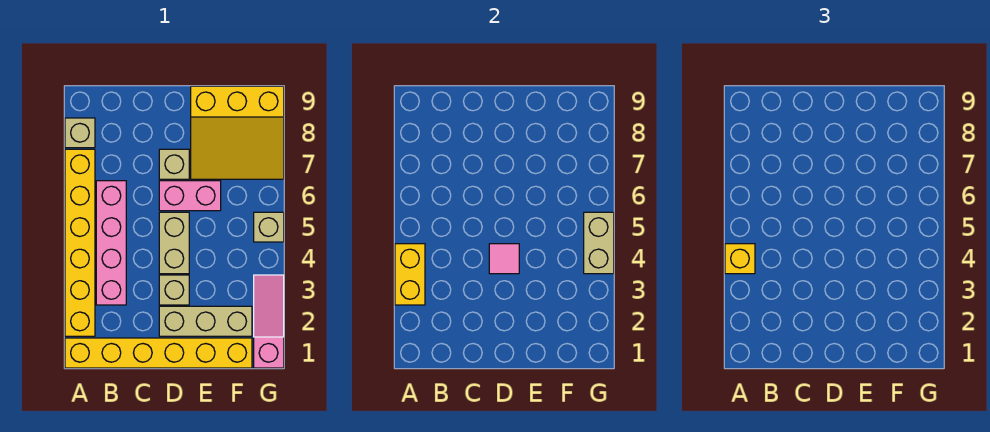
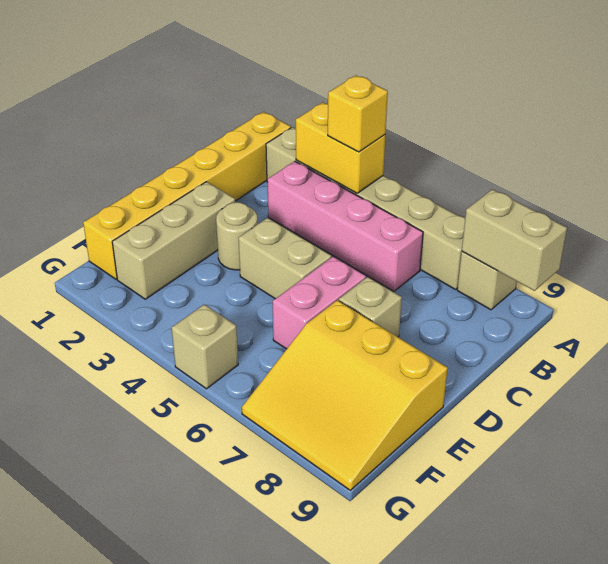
yellow brick A2:A7 level 1 -> tan brick A2:A7 level 1
tan brick D3 level 1 -> tan round brick D3 level 1
pink tile D4 level 2 -> none
yellow slope E7:G9 level 1 top 9 -> yellow slope E7:G9 level 1 top E
pink slope G1:G3 level 1 top 1 -> none
tan brick G4:G5 level 2 -> tan brick A8:A9 level 2

